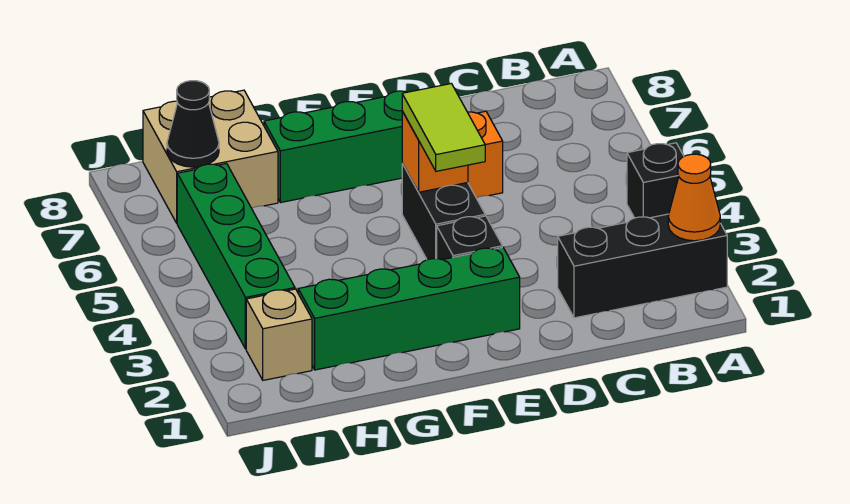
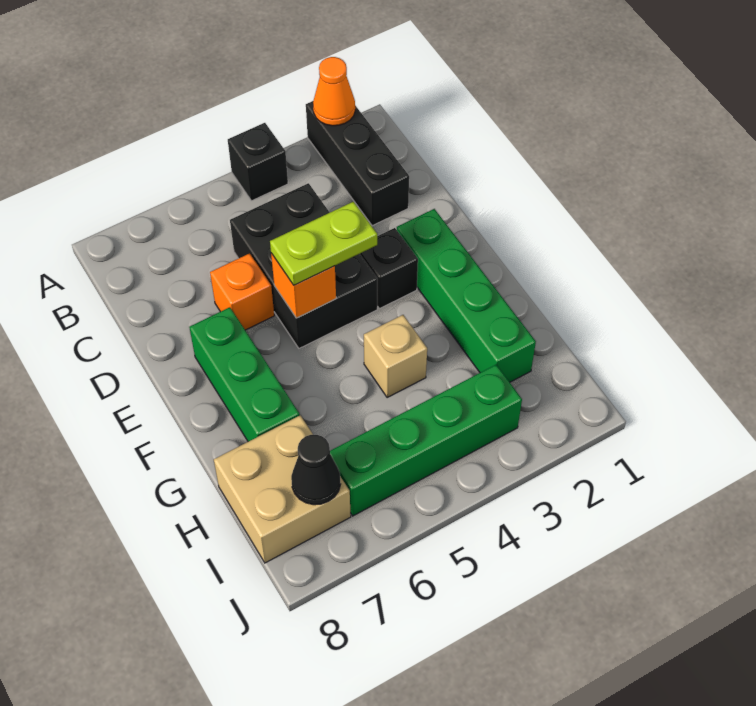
black brick E4:E5 level 1 -> black brick C4:E5 level 1
lime tile E4:E5 level 3 -> lime plate E4:E5 level 3
tan brick I2 level 1 -> tan brick G4 level 1

